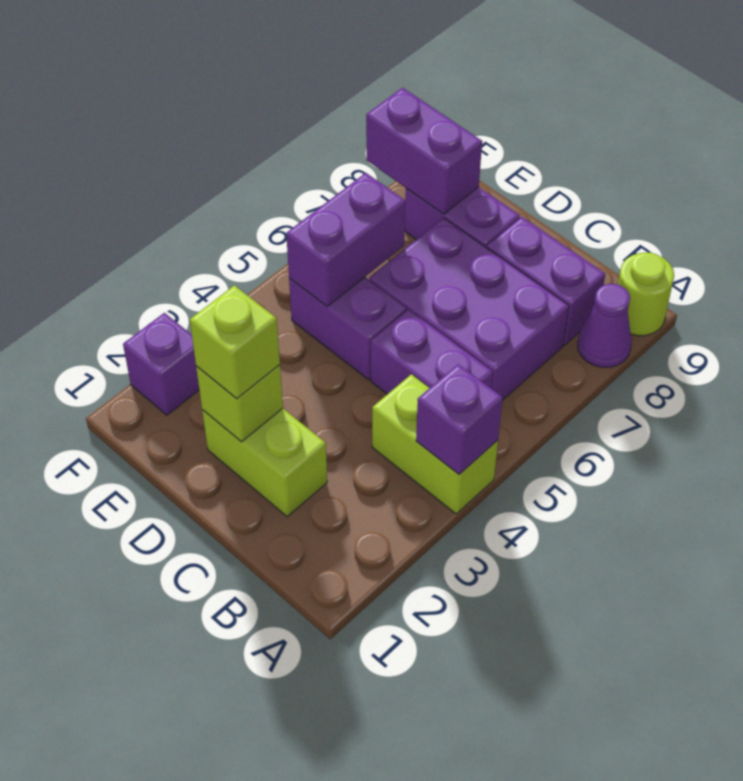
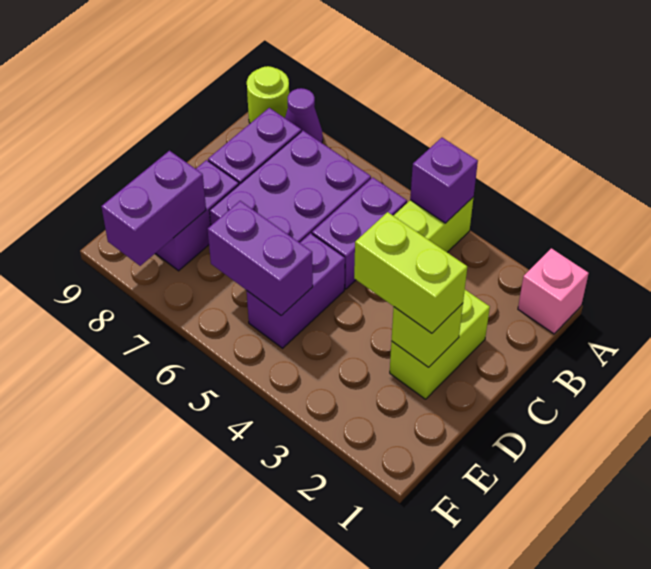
none -> pink brick A1 level 1
lime brick D2 level 3 -> lime brick D2:D3 level 3
purple brick F2 level 1 -> none

